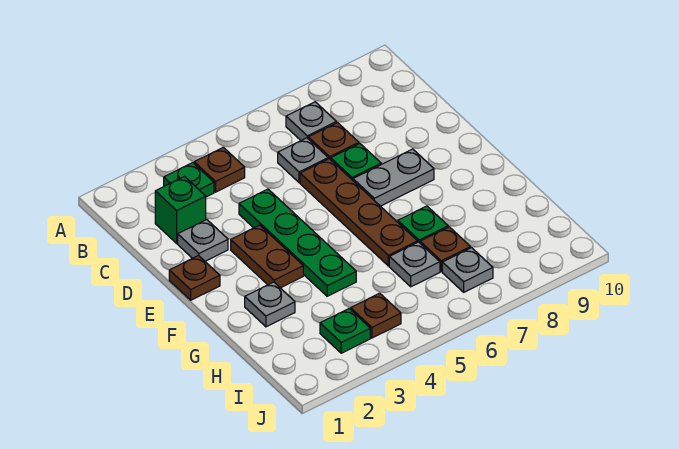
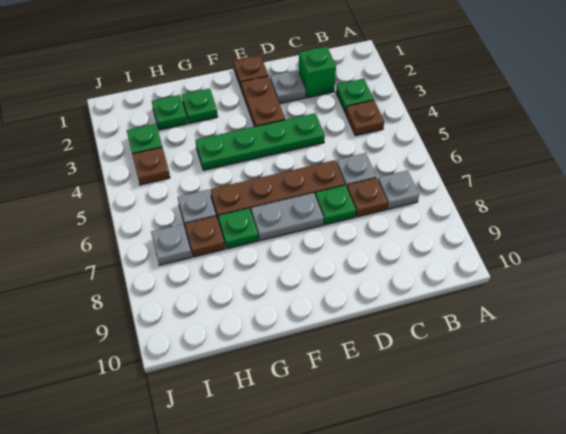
brown plate E3:F3 level 1 -> brown plate E2:E3 level 1
grey plate E7:E8 level 1 -> grey plate E7:F7 level 1
grey plate G2 level 1 -> green plate G2 level 1
none -> green plate H2 level 1

